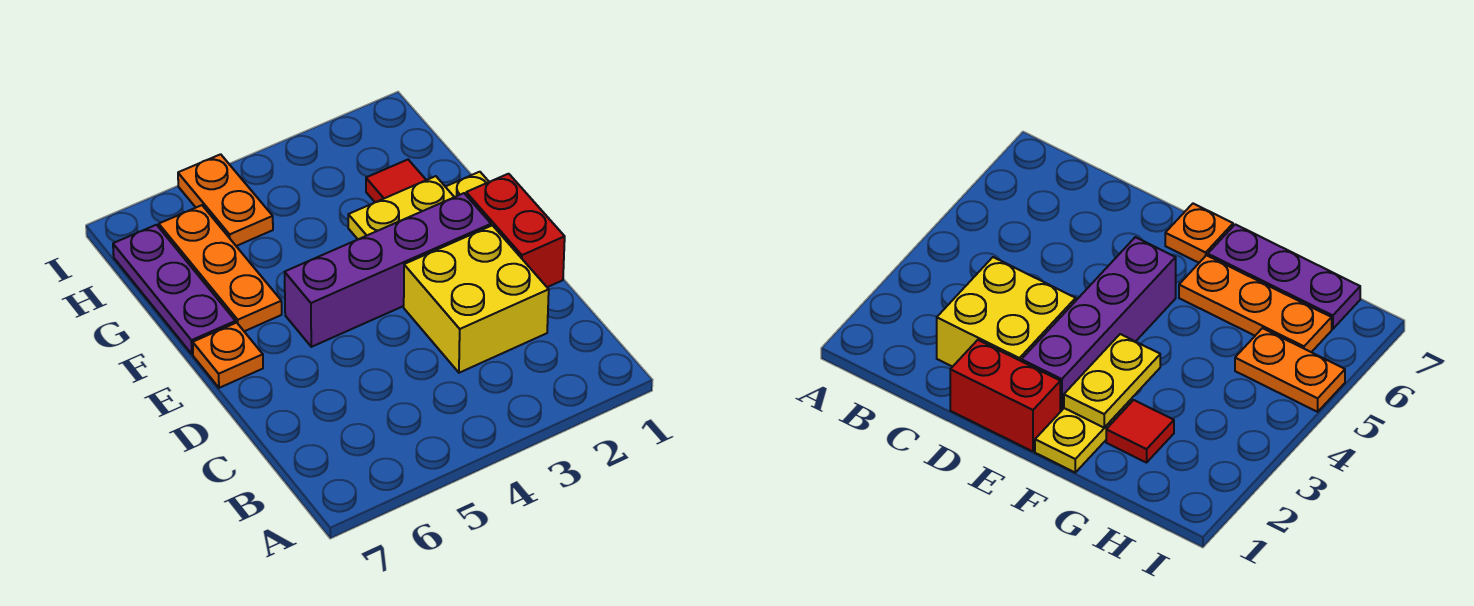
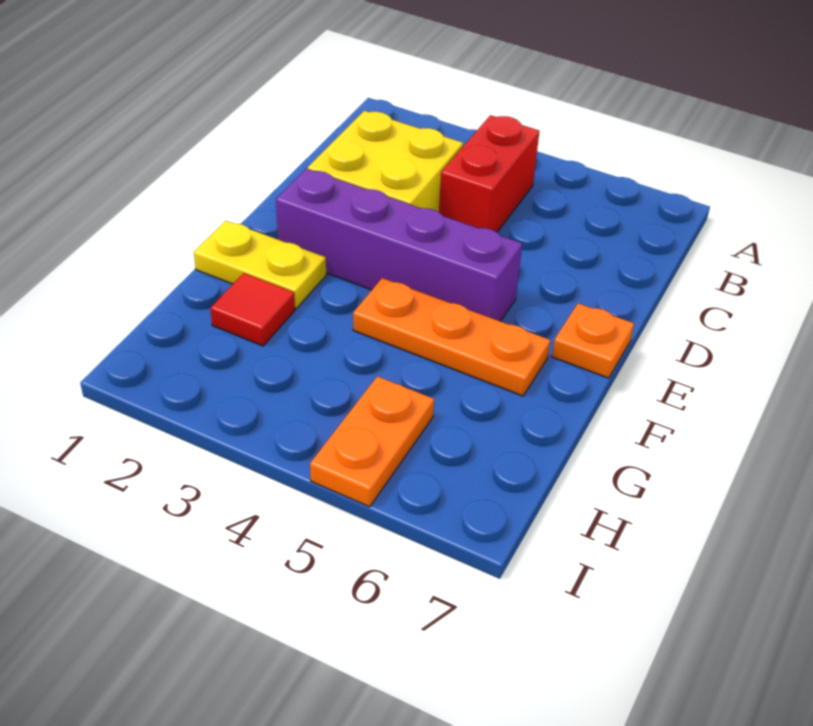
red brick D1:E1 level 1 -> red brick B4:C4 level 1
yellow plate F2:F3 level 2 -> none
orange plate F6:H6 level 1 -> orange plate F4:F6 level 1
purple plate F7:H7 level 1 -> none

